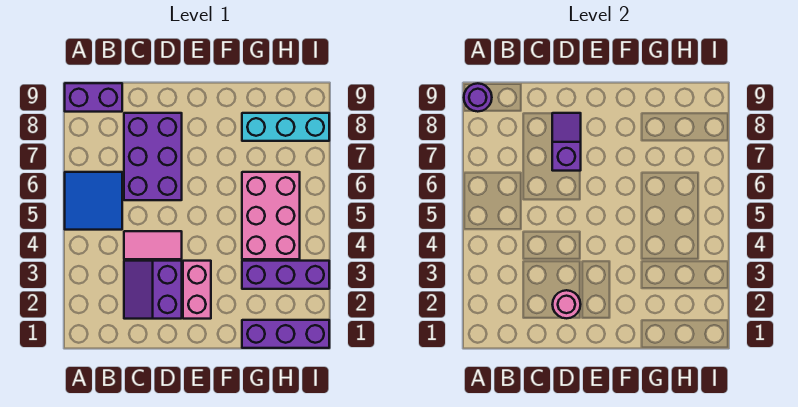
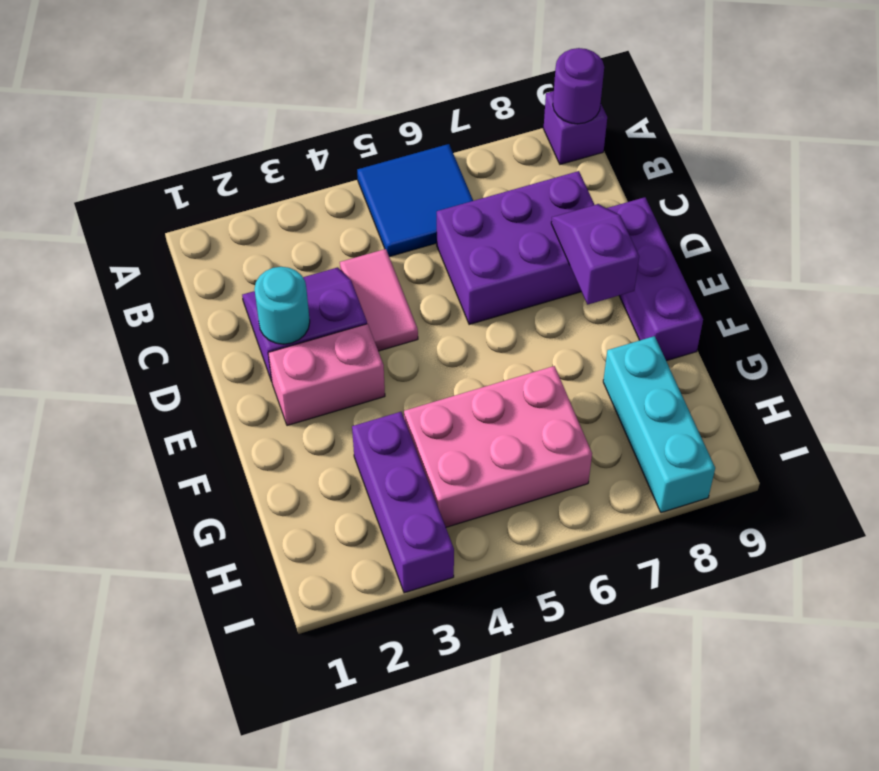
purple brick A9:B9 level 1 -> purple brick A9 level 1
pink round brick D2 level 2 -> cyan round brick D2 level 2
purple slope D7:D8 level 2 top 7 -> purple slope D8:E8 level 2 top E
purple brick G1:I1 level 1 -> purple brick D9:F9 level 1

